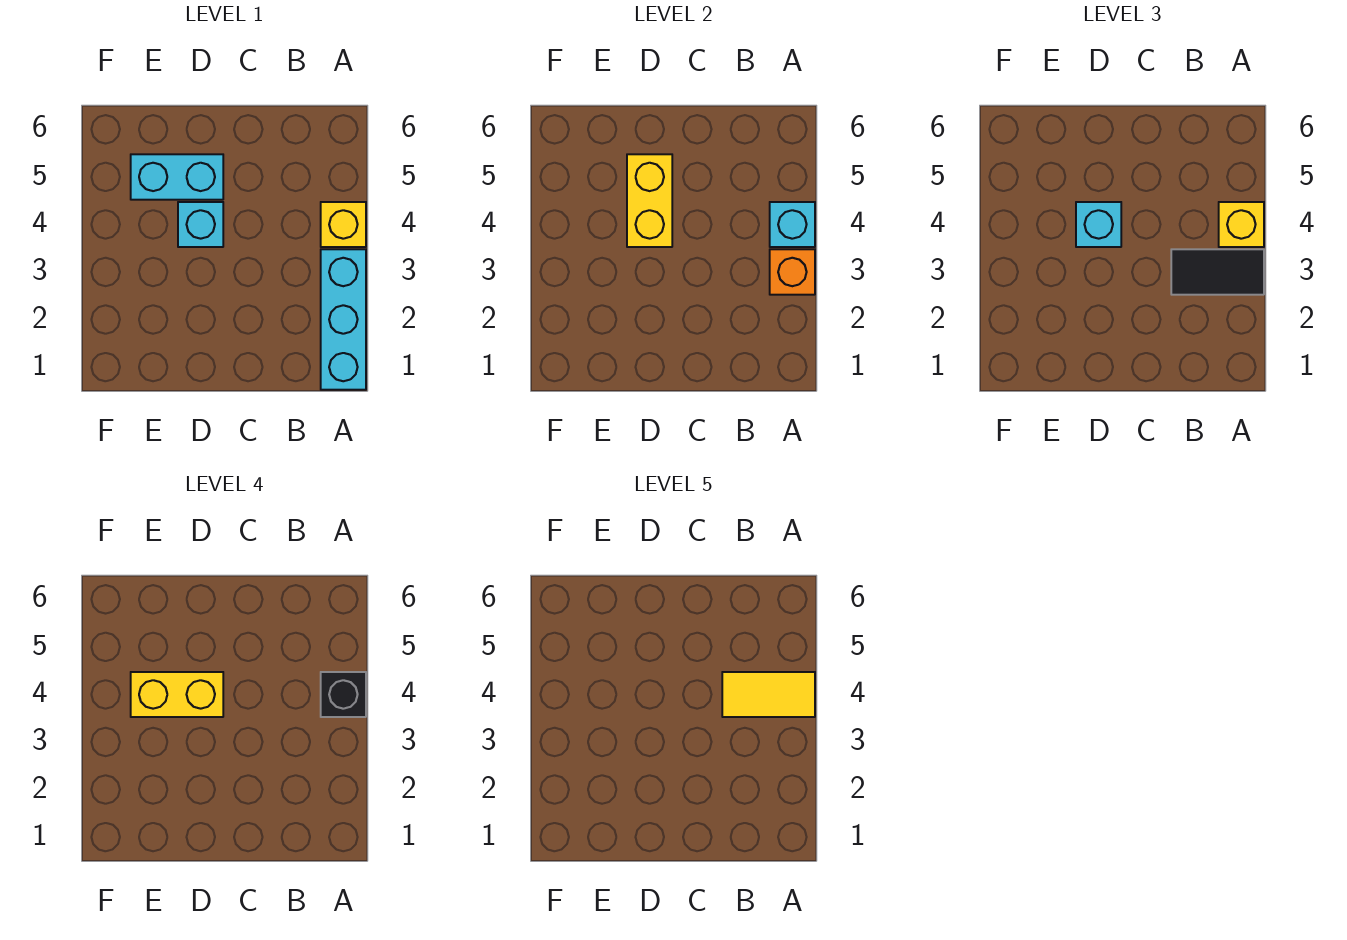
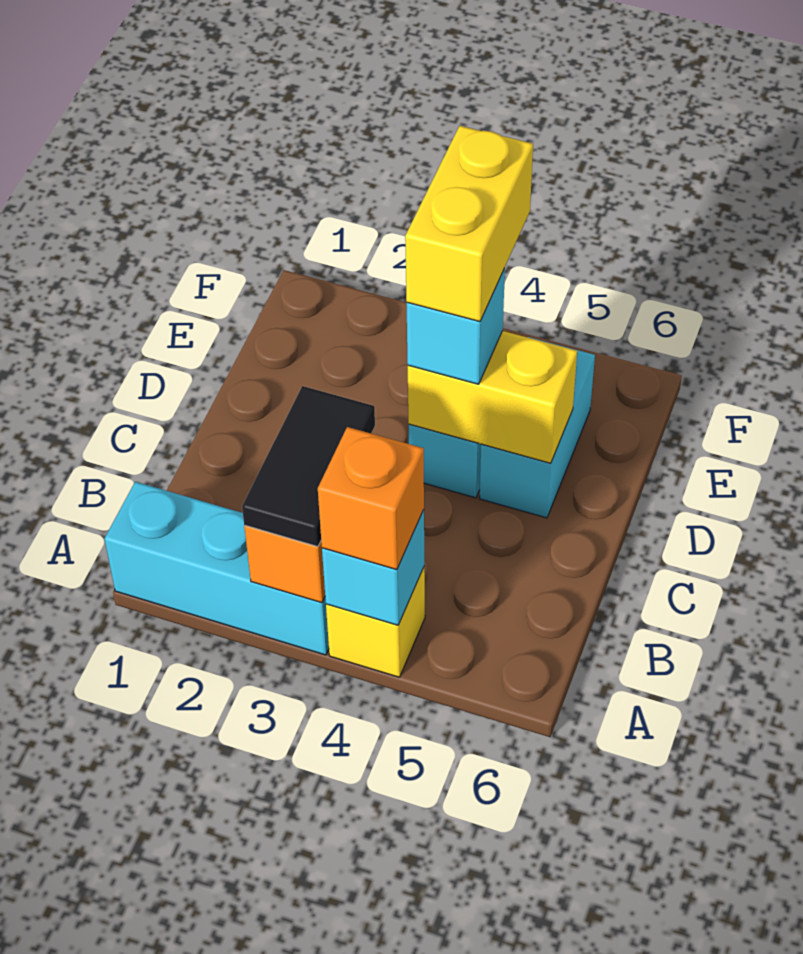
yellow brick A4 level 3 -> orange brick A4 level 3
black brick A4 level 4 -> none
yellow tile A4:B4 level 5 -> none

